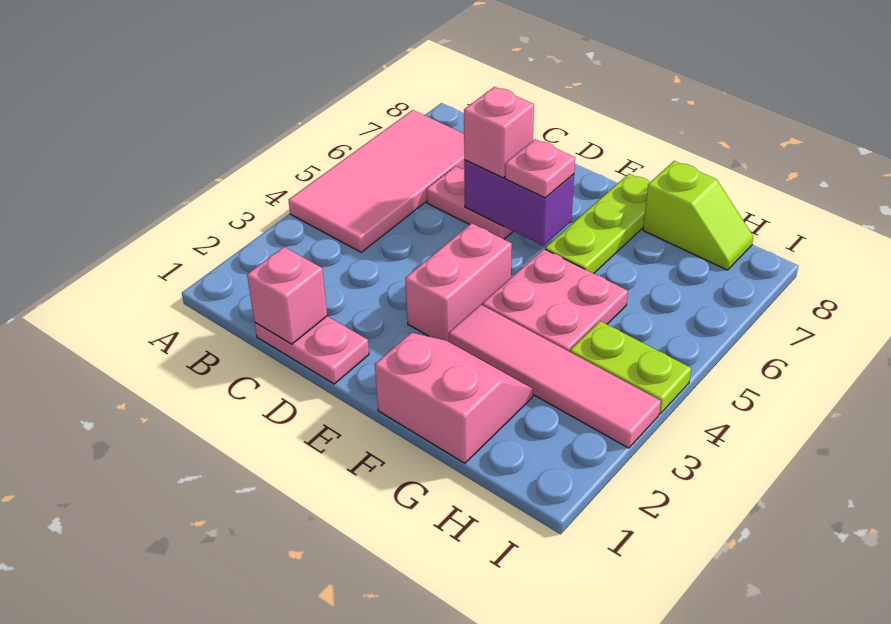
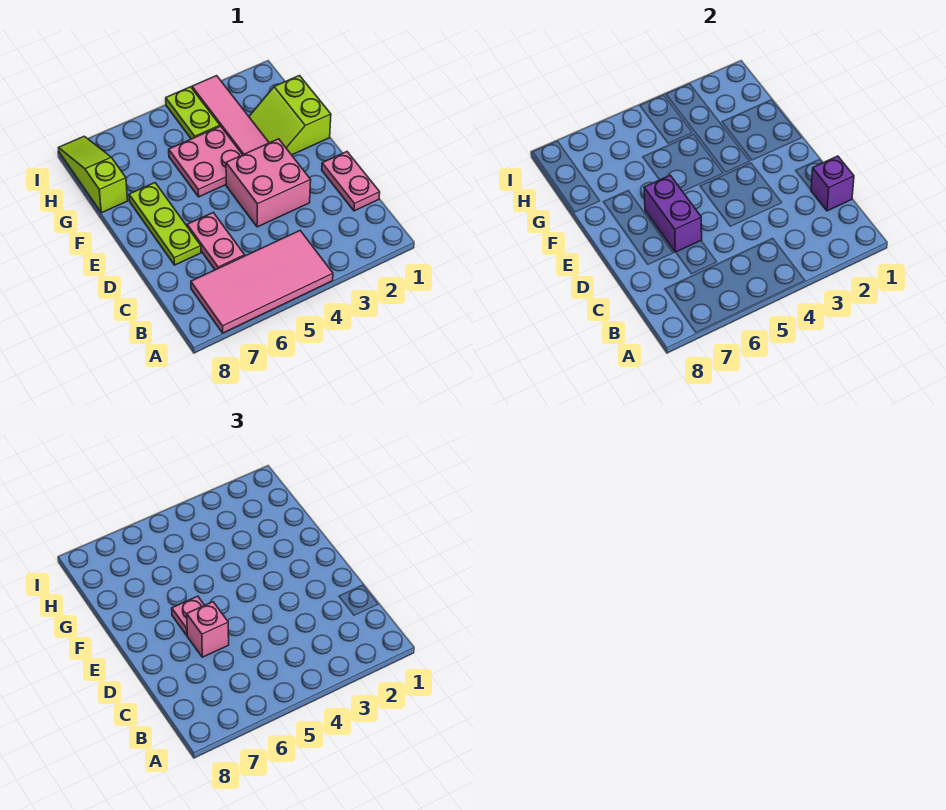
pink brick C1 level 2 -> purple brick C1 level 2
pink brick E3:E4 level 1 -> pink brick D3:E4 level 1
pink slope F1:G2 level 1 top 1 -> lime slope F1:G2 level 1 top 1
lime plate F6:F8 level 1 -> lime plate D7:F7 level 1
lime slope G8:H8 level 1 top G -> lime slope G8:I8 level 1 top G

